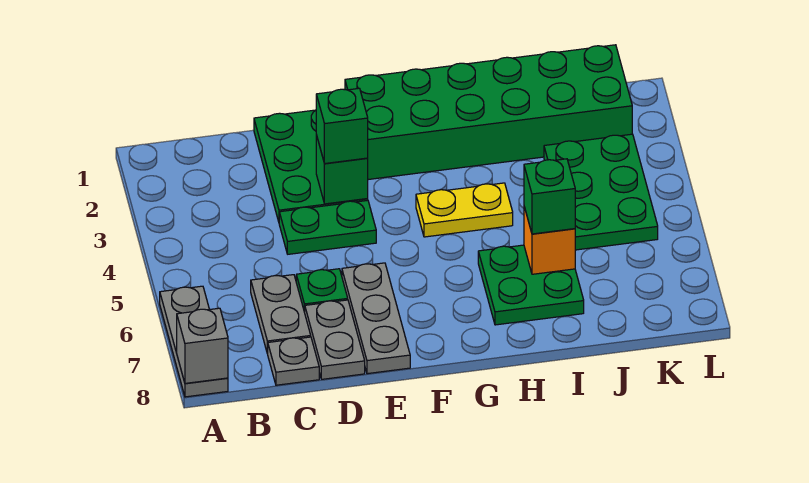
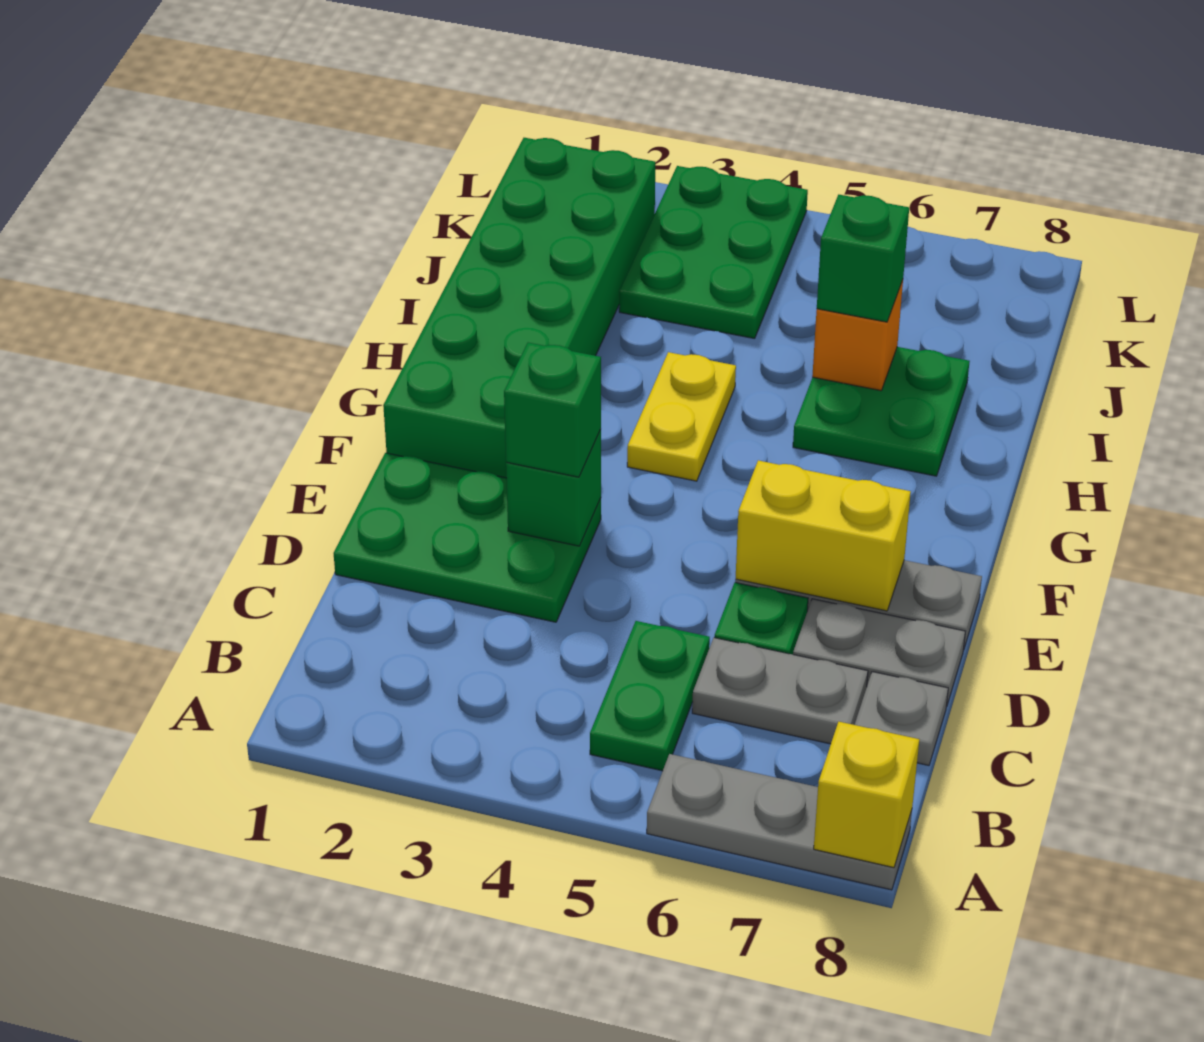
grey brick A8 level 2 -> yellow brick A8 level 2
green plate D4:E4 level 1 -> green plate B5:C5 level 1
none -> yellow brick E6:E7 level 2
green plate J3:K5 level 1 -> green plate J3:L4 level 1

